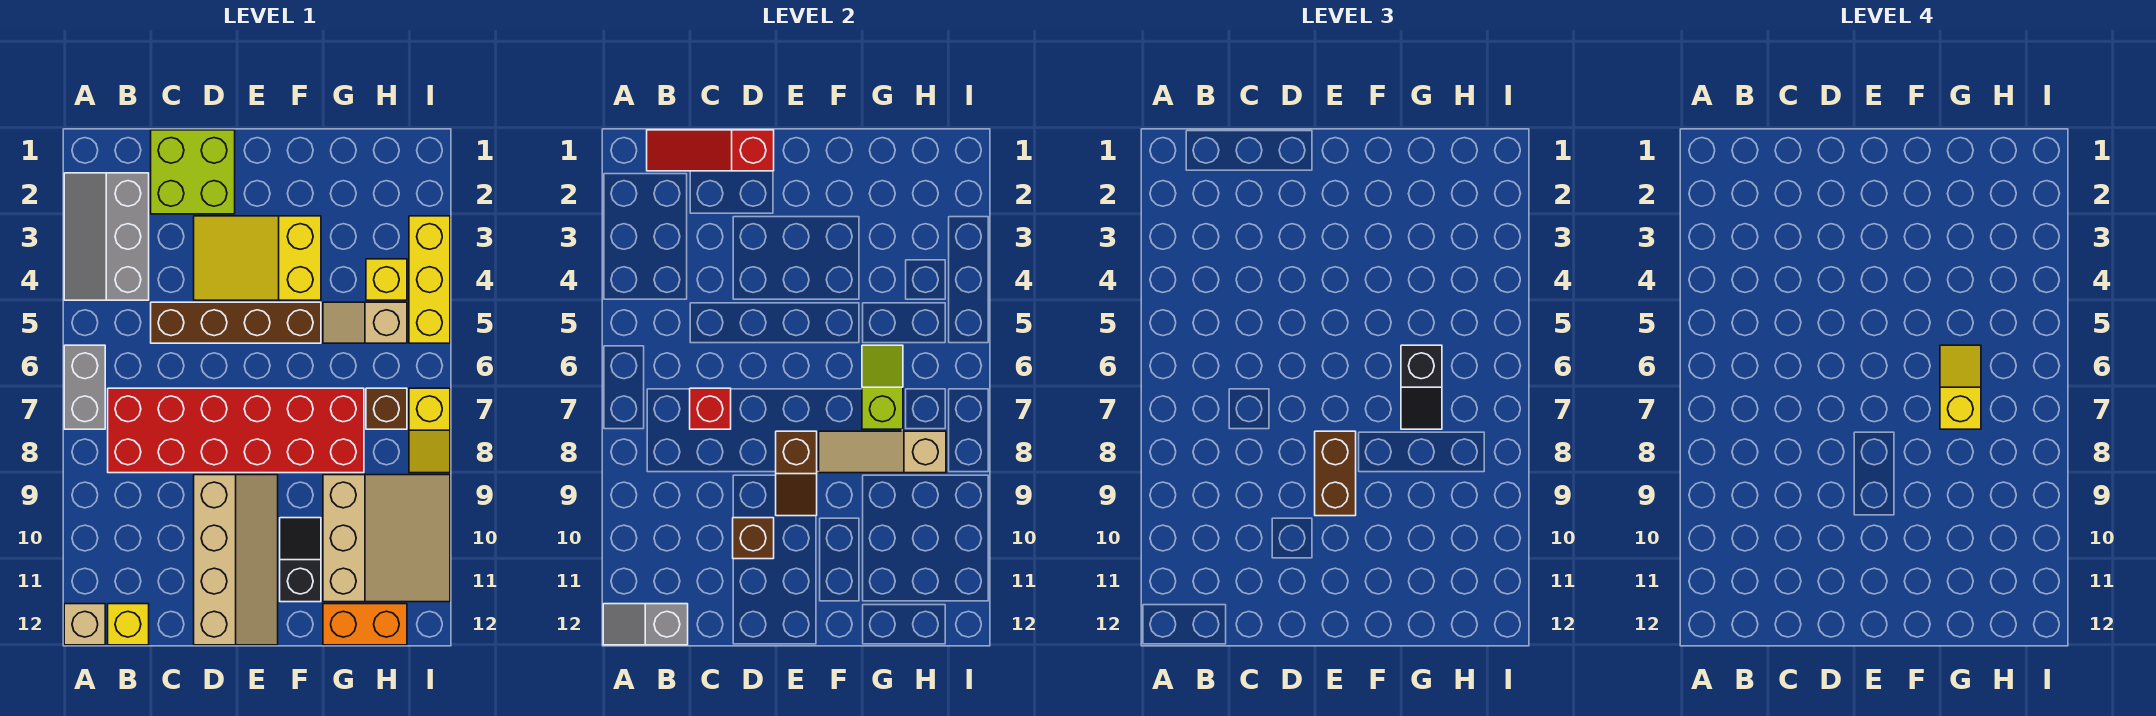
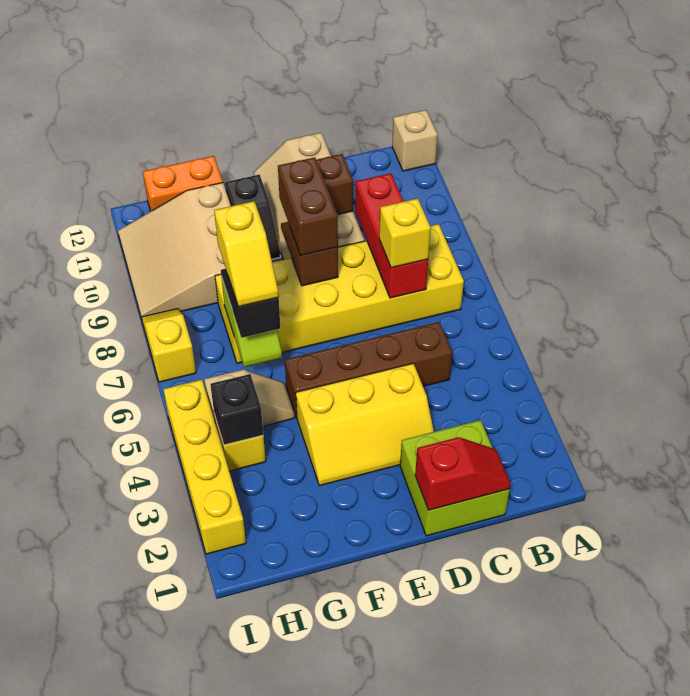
grey slope A2:B4 level 1 top B -> none
grey brick A6:A7 level 1 -> none
grey slope A12:B12 level 2 top B -> none
red slope B1:D1 level 2 top D -> red slope C1:D1 level 2 top D
red brick B7:G8 level 1 -> yellow brick B7:G8 level 1
yellow brick B12 level 1 -> yellow brick C7 level 3
red brick C7 level 2 -> red brick C7:C9 level 2
yellow slope D3:F4 level 1 top F -> yellow slope D3:F4 level 1 top 4
tan slope F8:H8 level 2 top H -> none
none -> black brick H4 level 2
brown brick H7 level 1 -> none
yellow brick I3:I5 level 1 -> yellow brick I2:I5 level 1

